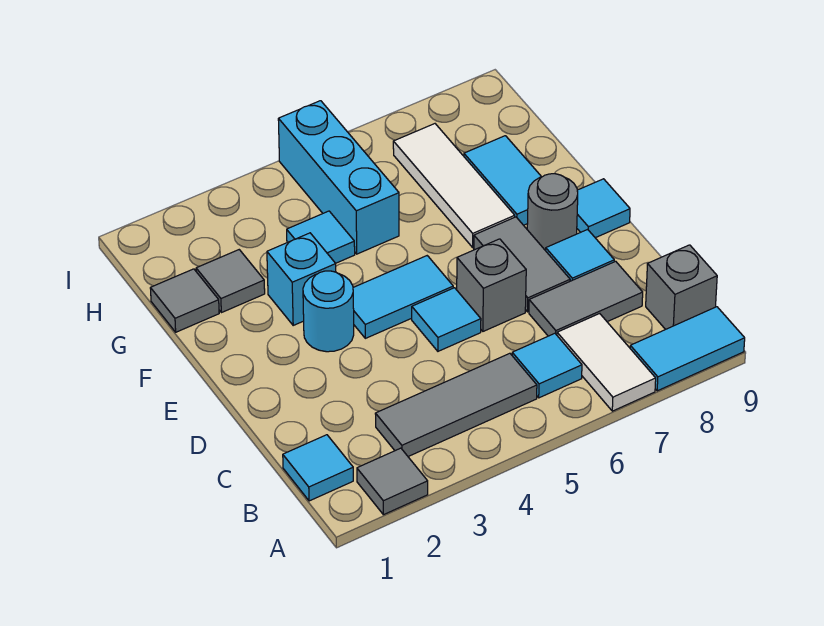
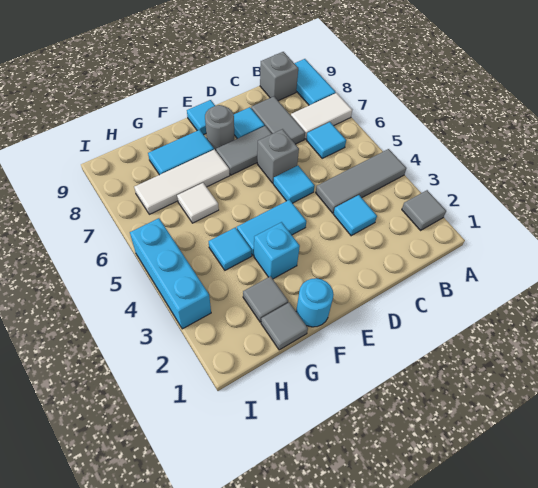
cyan tile B1 level 1 -> cyan tile C3 level 1
grey tile B3:B5 level 1 -> grey tile A4:C4 level 1
cyan round brick E3 level 1 -> cyan round brick F1 level 1
cyan tile E4:E5 level 1 -> cyan tile E4:F4 level 1
cyan brick G5:I5 level 1 -> cyan brick I3:I5 level 1
none -> white tile G6 level 1

